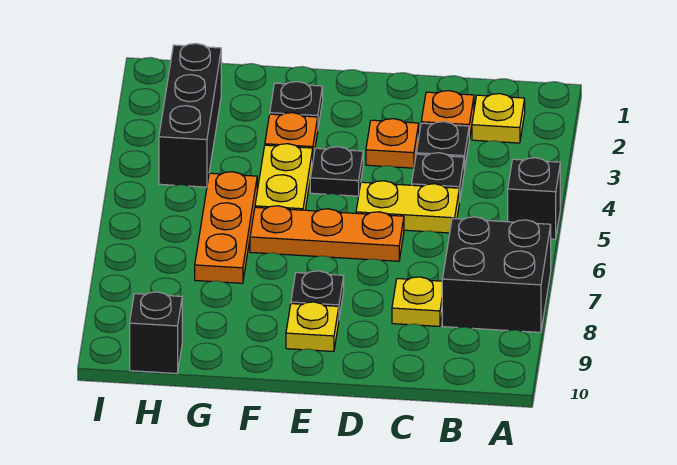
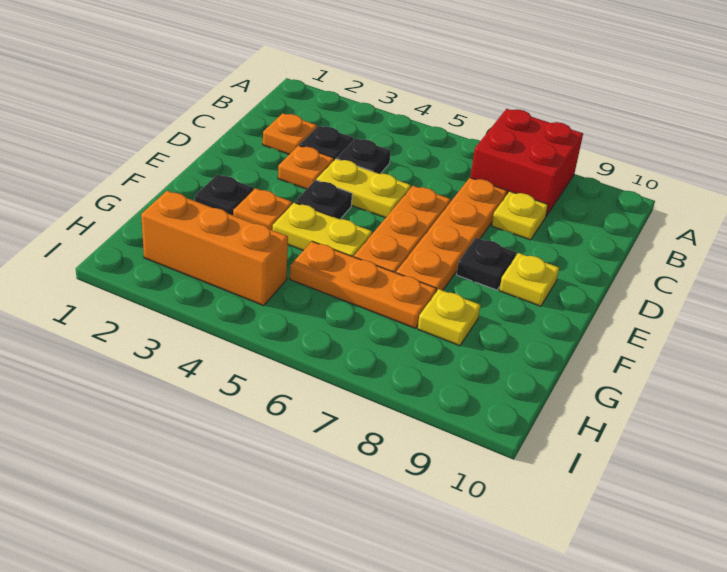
black brick A5 level 1 -> none
black brick A7:B8 level 1 -> red brick A7:B8 level 1
yellow plate B2 level 1 -> yellow plate G8 level 1
yellow plate C5:D5 level 1 -> yellow plate D4:D5 level 1
none -> orange plate C7:F7 level 1
black brick H2:H4 level 1 -> orange brick H2:H4 level 1
black brick H10 level 1 -> none

